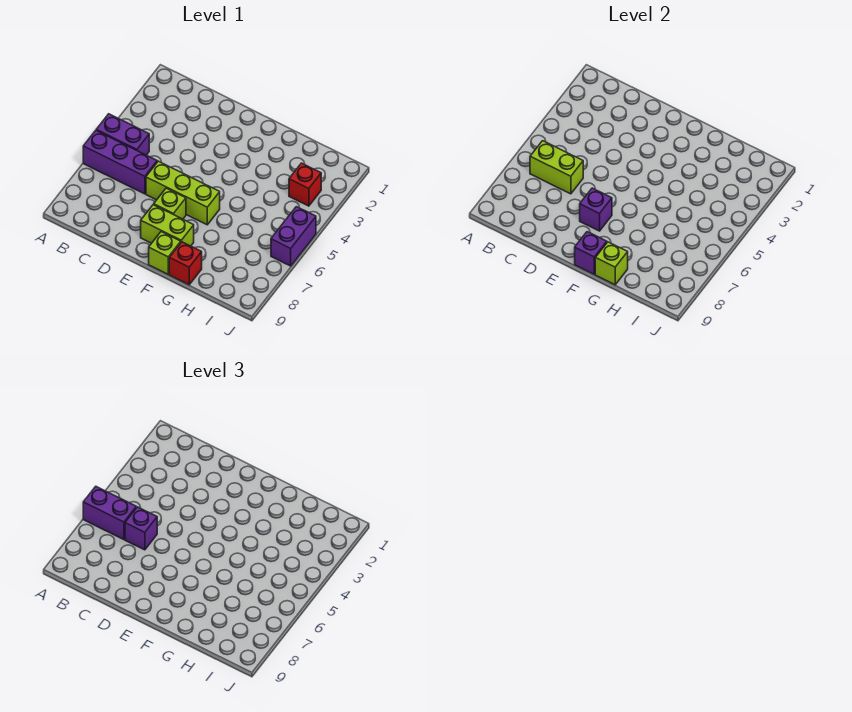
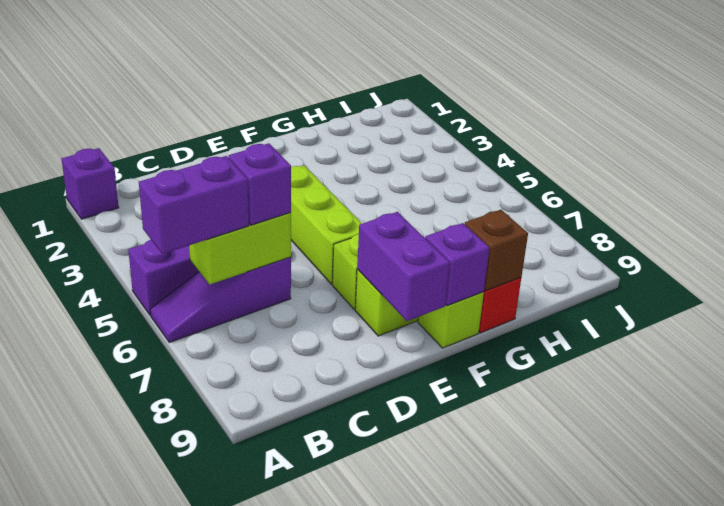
purple brick A6:C6 level 1 -> purple slope A6:C6 level 1 top C
lime brick D6:F6 level 1 -> lime brick E4:E6 level 1
purple brick E7 level 2 -> purple brick A1 level 1
lime brick G9 level 2 -> brown brick G9 level 2
red brick I3 level 1 -> none
purple brick J5:J6 level 1 -> purple brick E8:E9 level 2

